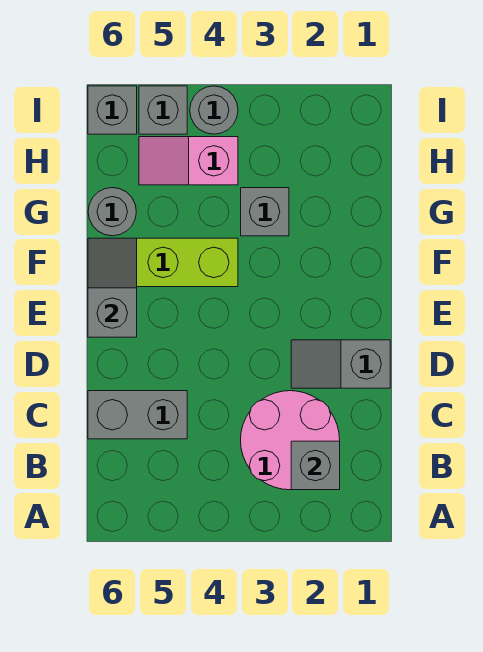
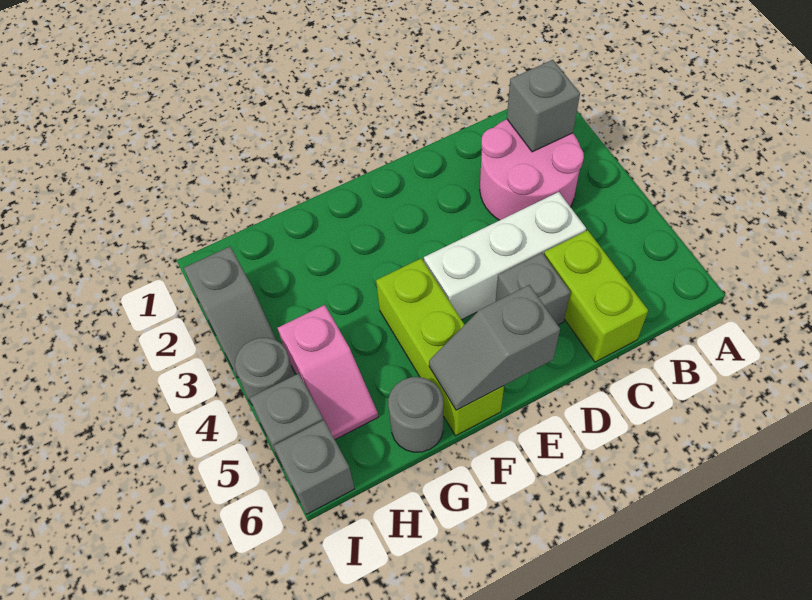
none -> white brick C4:E4 level 1
grey brick C5:C6 level 1 -> lime brick C5:C6 level 1
grey slope D1:D2 level 1 top 1 -> grey slope I2:I3 level 1 top 2
grey brick G3 level 1 -> grey brick D5 level 1

